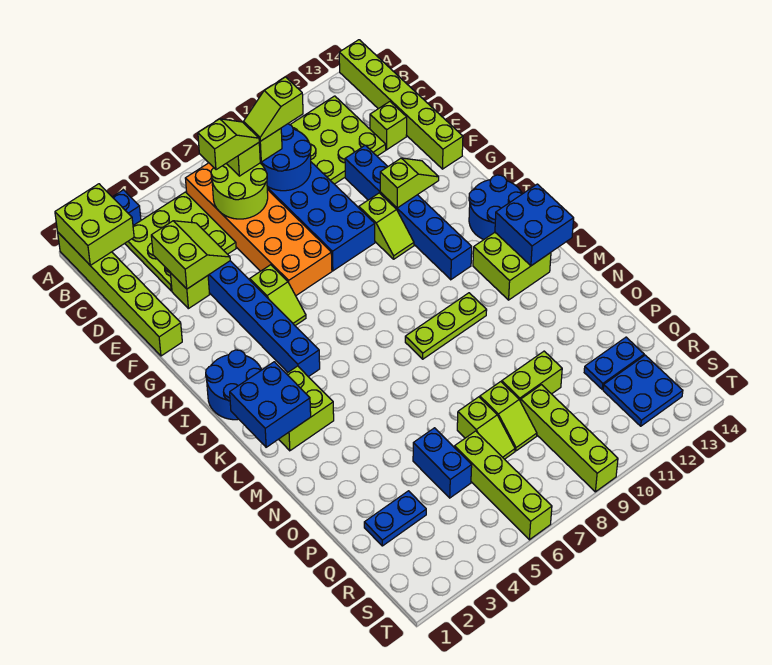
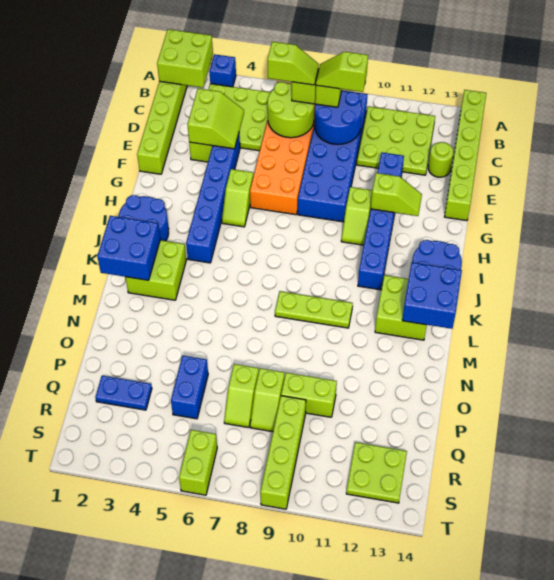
lime brick D13 level 1 -> lime round brick D13 level 1
lime brick Q6:T6 level 1 -> lime brick S6:T6 level 1
blue plate Q12:Q13 level 1 -> none
blue plate R12:S13 level 1 -> lime plate R12:S13 level 1

